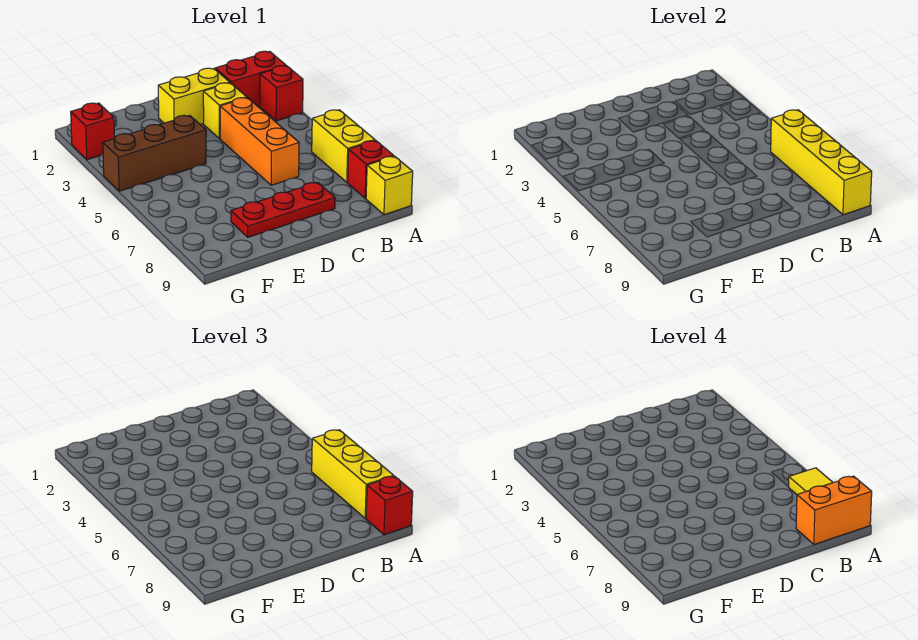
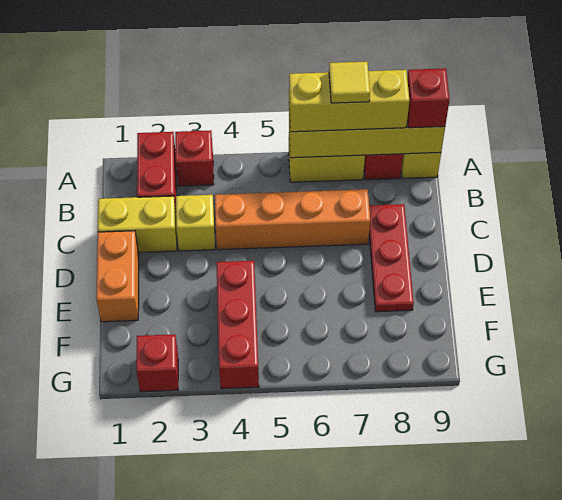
orange brick A9:B9 level 4 -> orange brick D1:E1 level 1
yellow brick C2:D2 level 1 -> yellow brick C1:C2 level 1
orange brick C4:C6 level 1 -> orange brick C4:C7 level 1
brown brick E4:G4 level 1 -> red brick E4:G4 level 1

